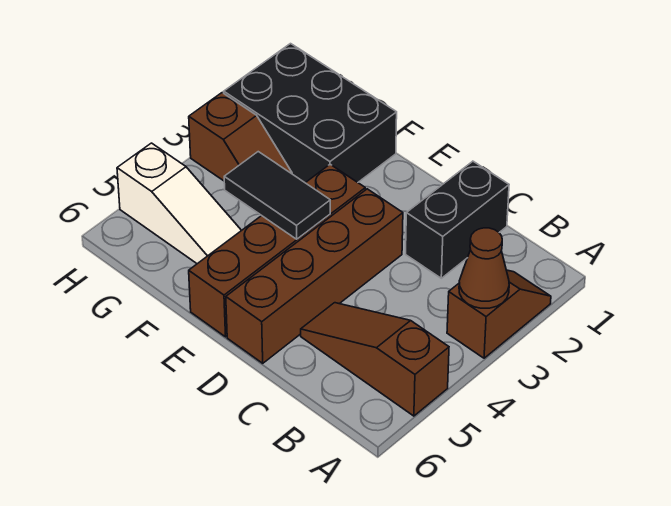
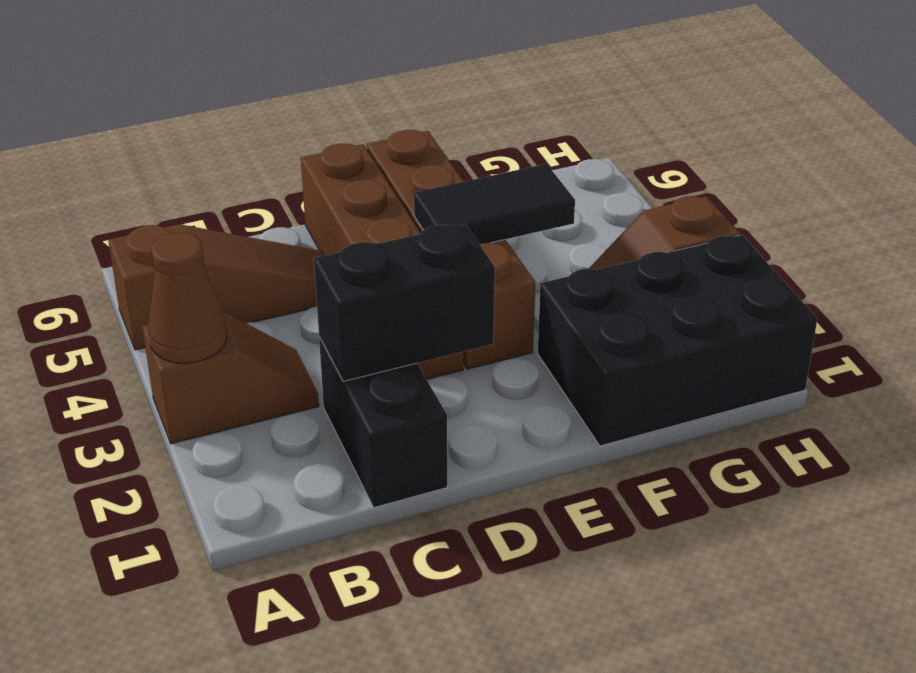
brown slope A2:A3 level 1 top 3 -> brown slope A3:B3 level 1 top A
none -> black brick C2:D2 level 2
white slope F5:H5 level 1 top H -> none

